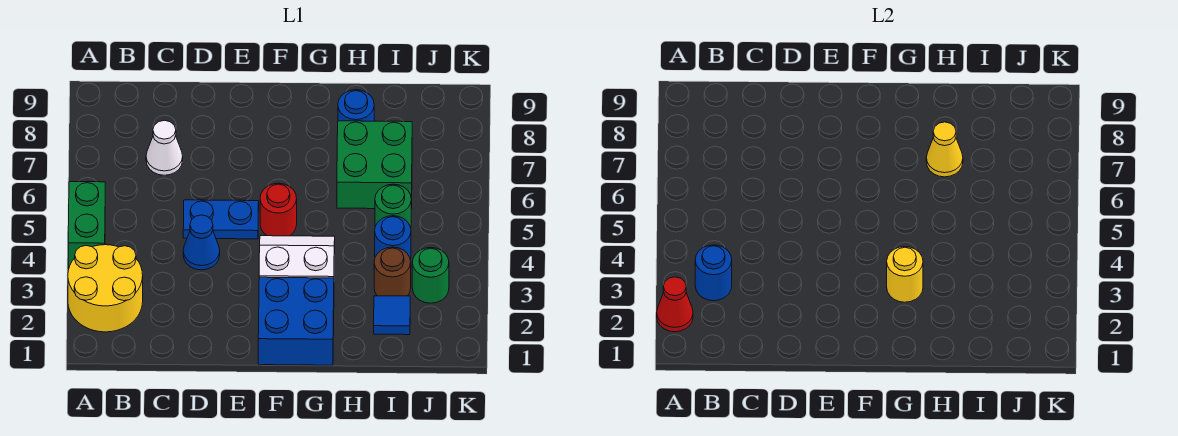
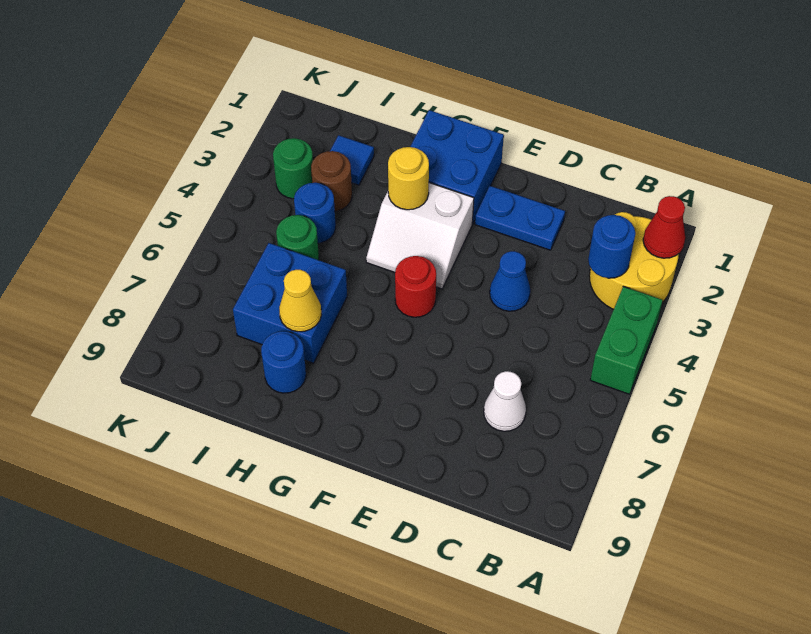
blue plate D5:E5 level 1 -> blue plate D2:E2 level 1
green brick H6:I7 level 1 -> blue brick H6:I7 level 1

